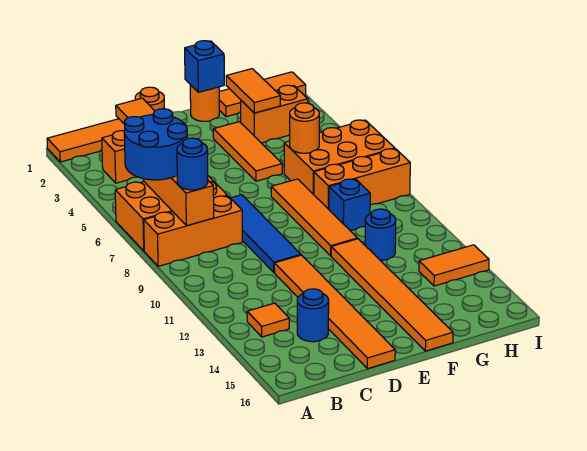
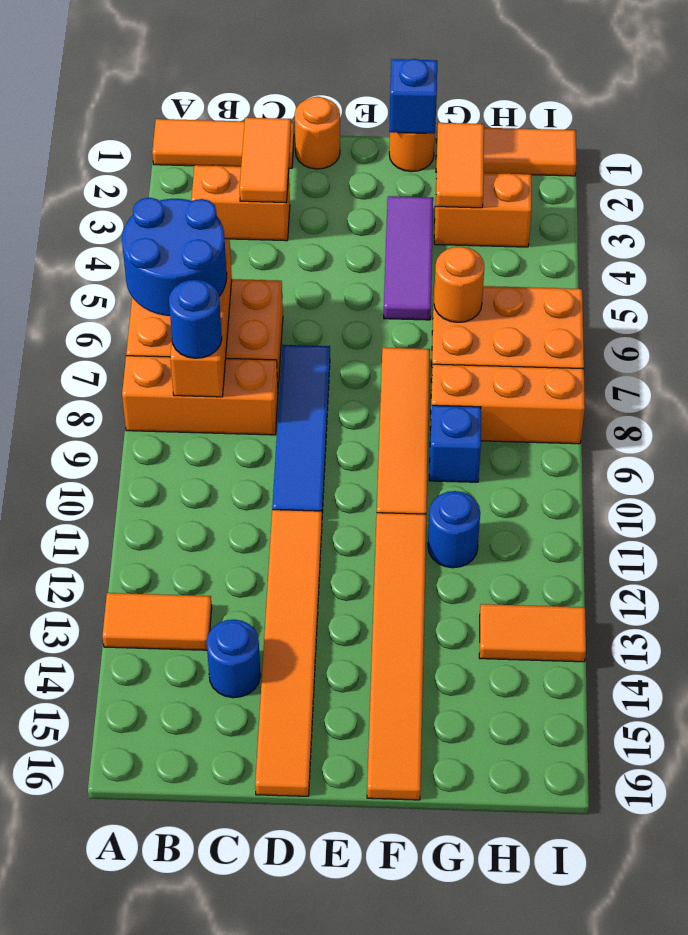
orange tile B13 level 1 -> orange tile A13:B13 level 1
orange tile F3:F5 level 1 -> purple tile F3:F5 level 1

